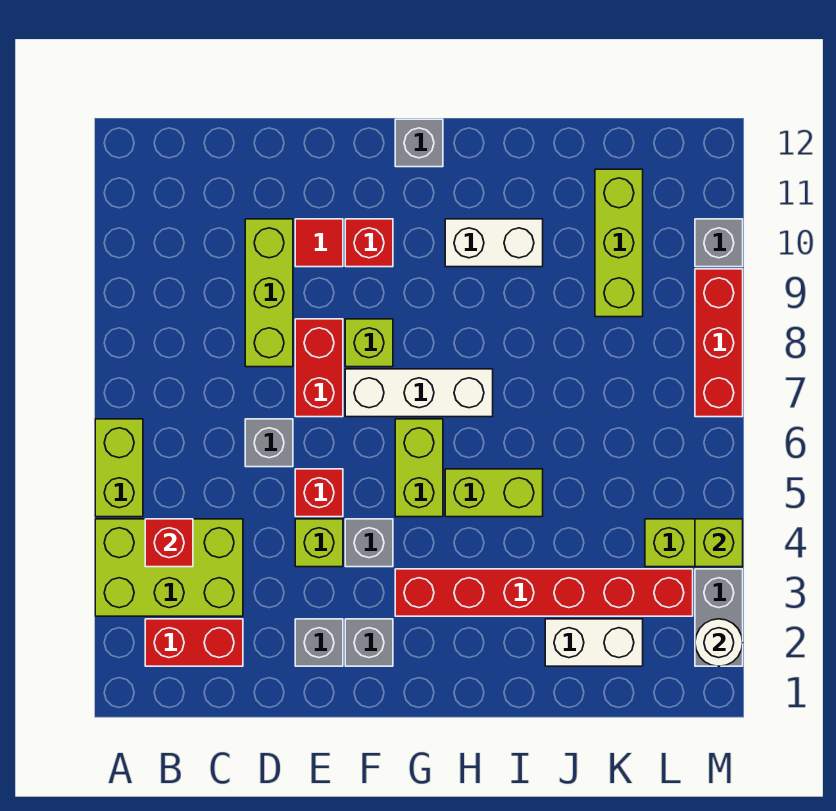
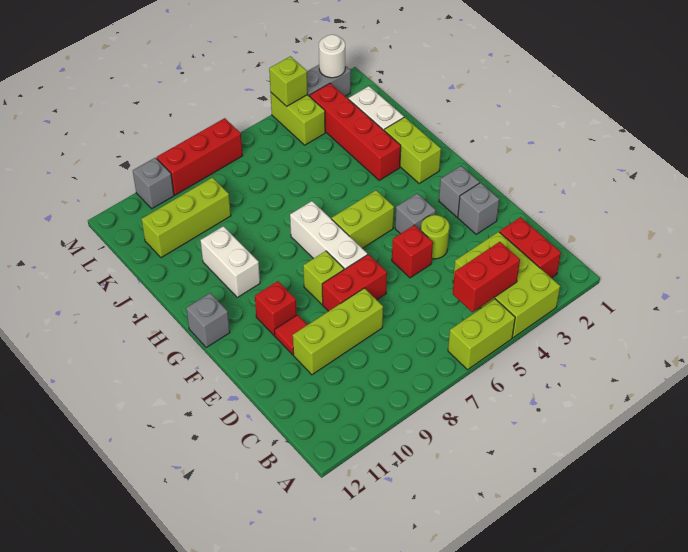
red brick B4 level 2 -> red brick B4:B5 level 2
grey brick D6 level 1 -> none
lime brick E4 level 1 -> lime round brick E4 level 1
red brick G3:L3 level 1 -> red brick I3:L3 level 1
lime brick H5:I5 level 1 -> lime brick H2:I2 level 1

